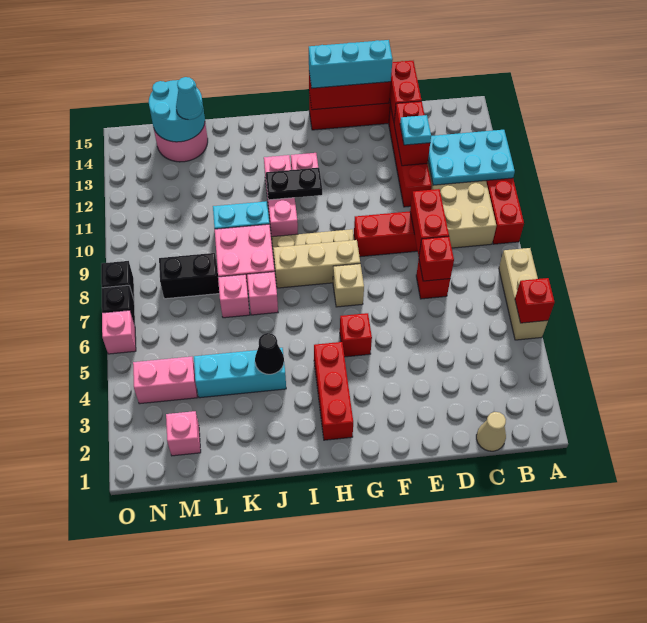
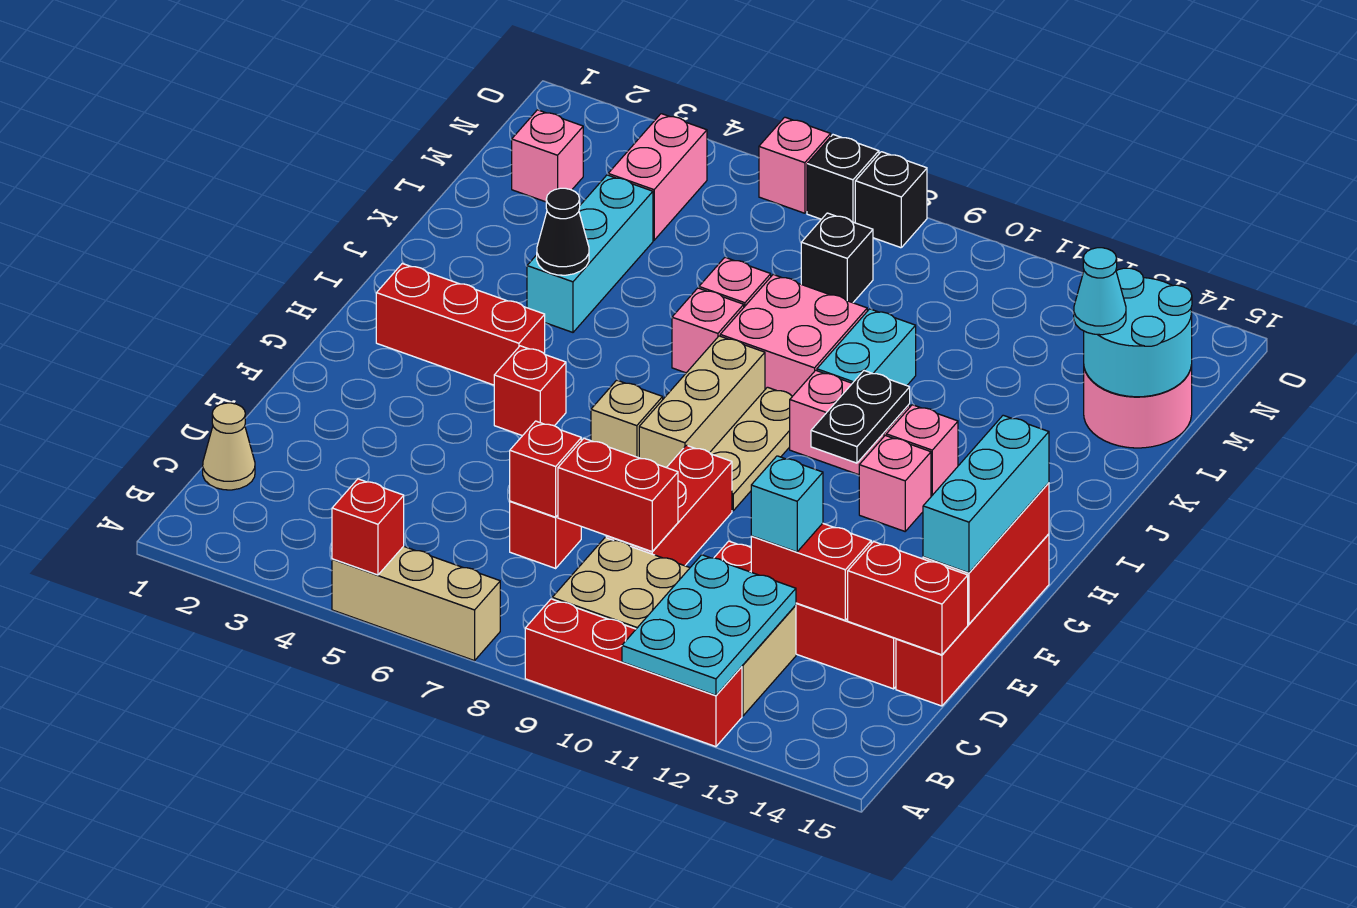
cyan plate D12 level 3 -> cyan brick D12 level 3
black brick L8:M8 level 1 -> black brick M8 level 1

